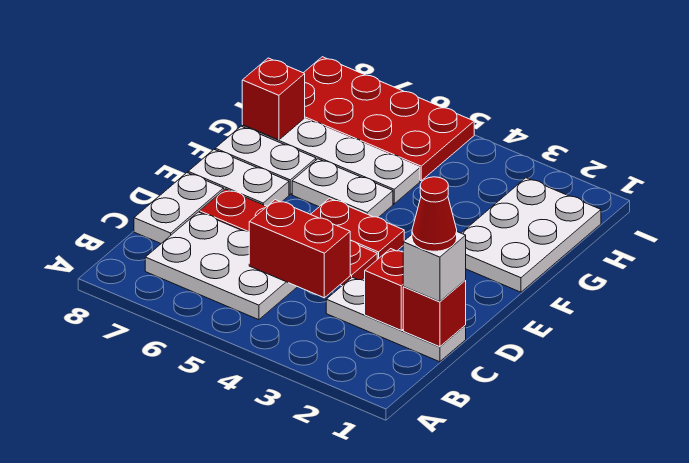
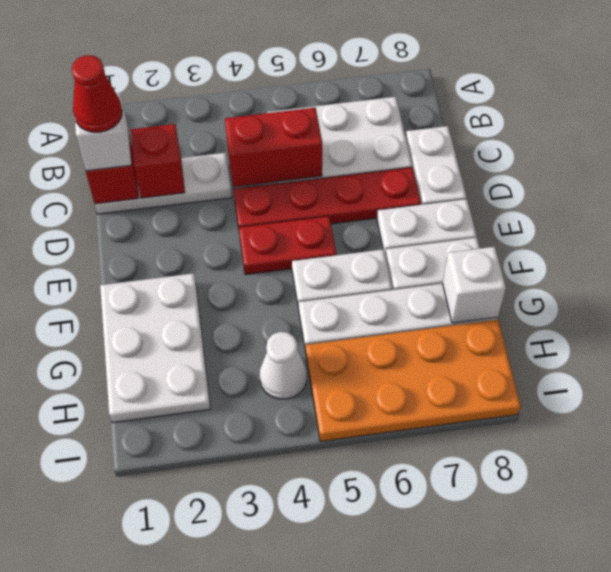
red brick G8 level 2 -> white brick G8 level 2
none -> white cone H4 level 1
red plate H5:I8 level 1 -> orange plate H5:I8 level 1

